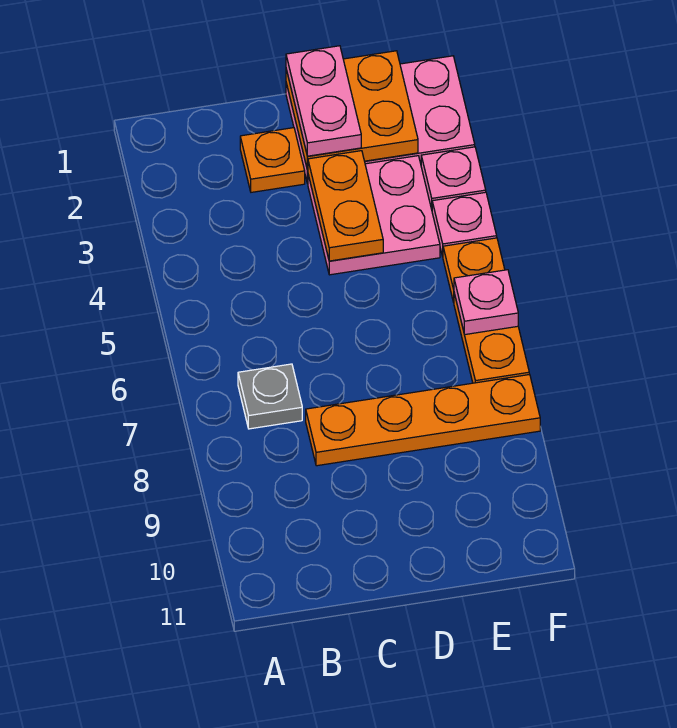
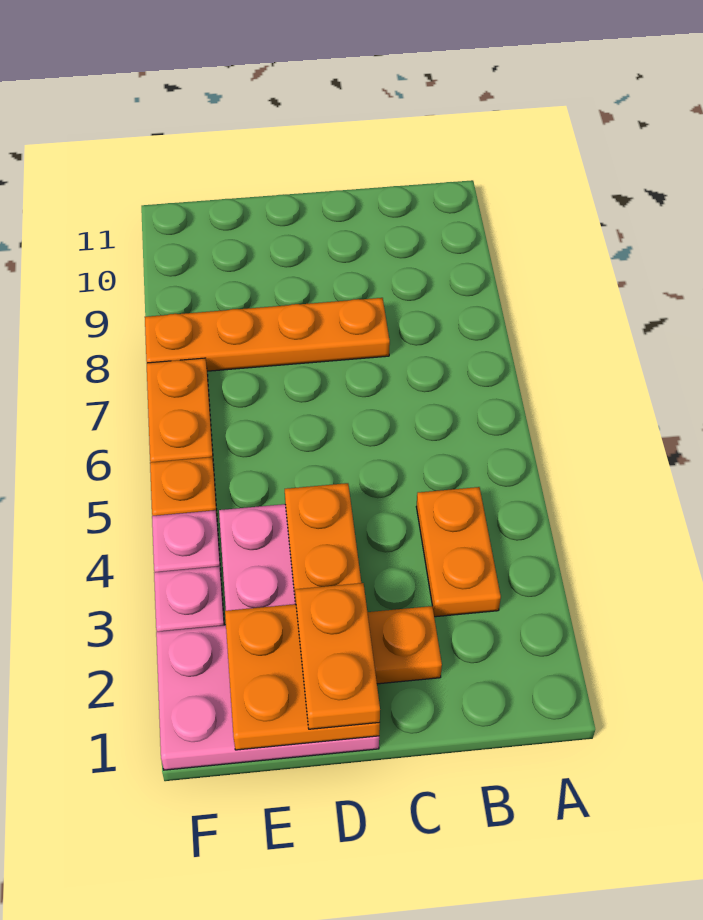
none -> orange plate B3:B4 level 1
grey plate B7 level 1 -> none
pink plate D1:D2 level 3 -> orange plate D1:D2 level 3
pink plate F6 level 2 -> none

